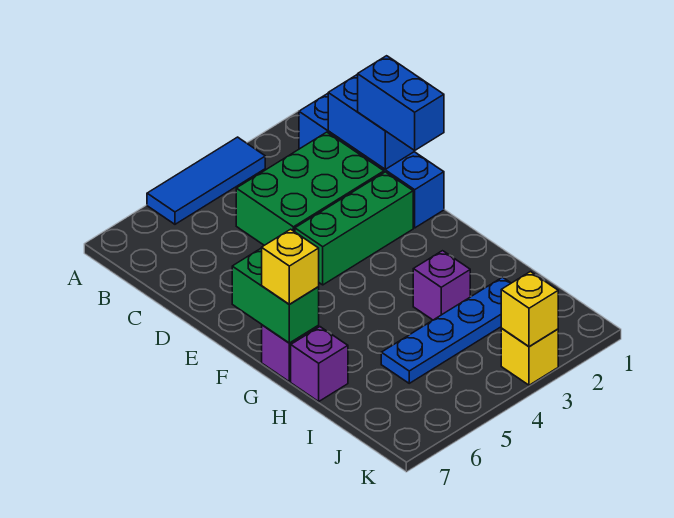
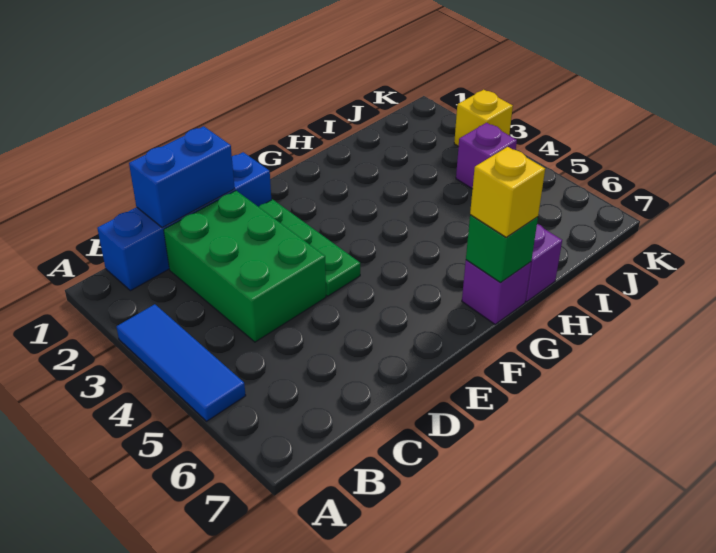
blue brick D1:E1 level 3 -> none
green brick E2:E4 level 1 -> green plate E2:E4 level 1
green brick F7:G7 level 2 -> green brick G7 level 2
purple brick H3 level 1 -> purple brick J4 level 1
blue plate I2:I5 level 1 -> none
yellow brick K3 level 2 -> none

